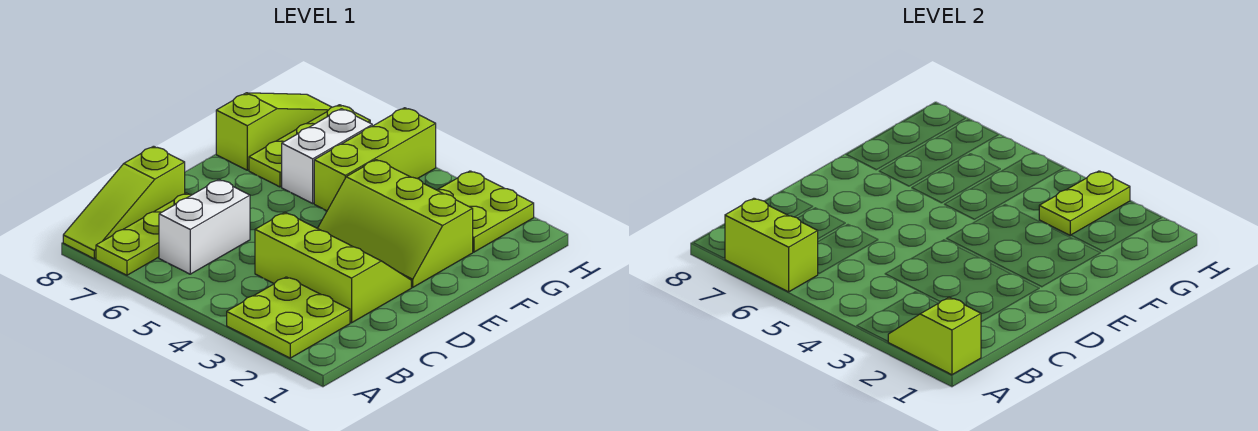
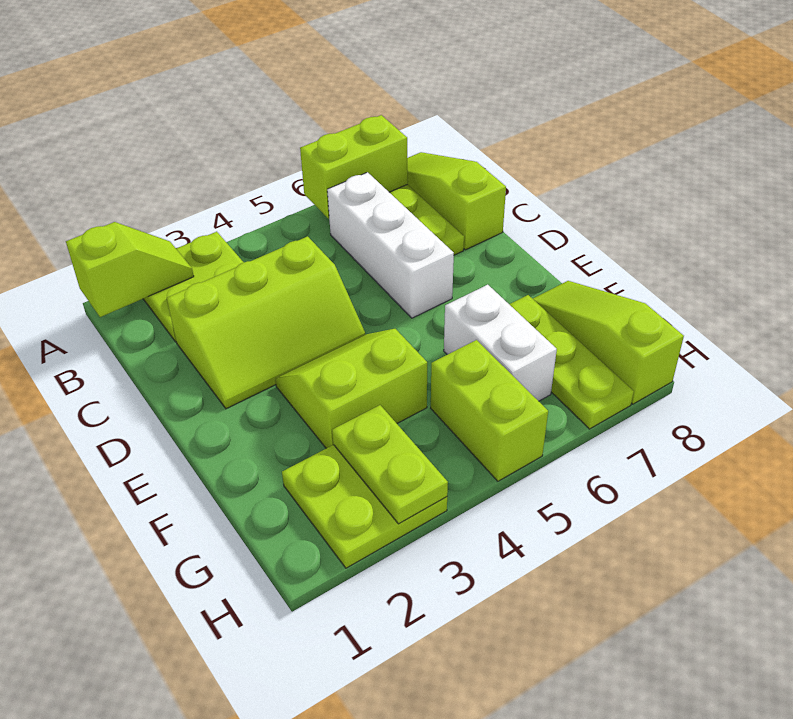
white brick B6:C6 level 1 -> white brick B6:D6 level 1
lime slope E2:F4 level 1 top F -> lime slope E3:F4 level 1 top F
lime brick F5:H5 level 1 -> lime brick G5:H5 level 1
lime slope F8:H8 level 1 top F -> lime slope F8:H8 level 1 top H

